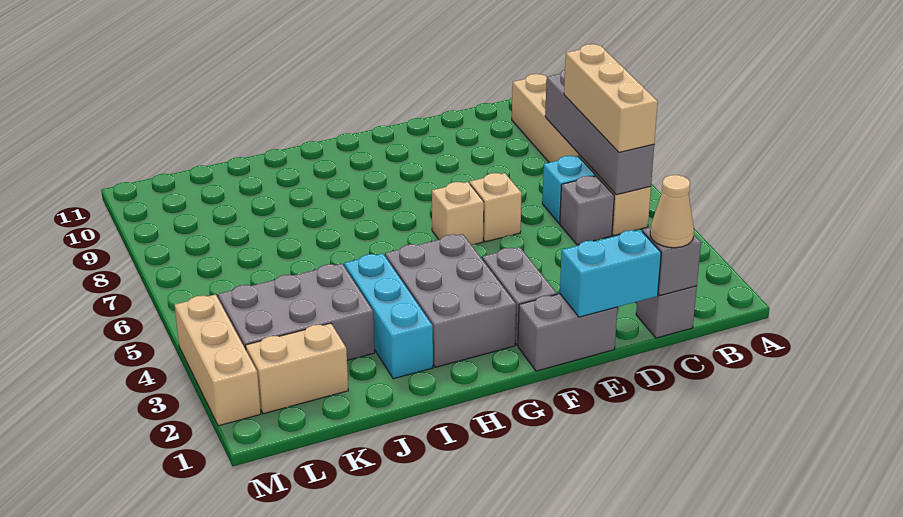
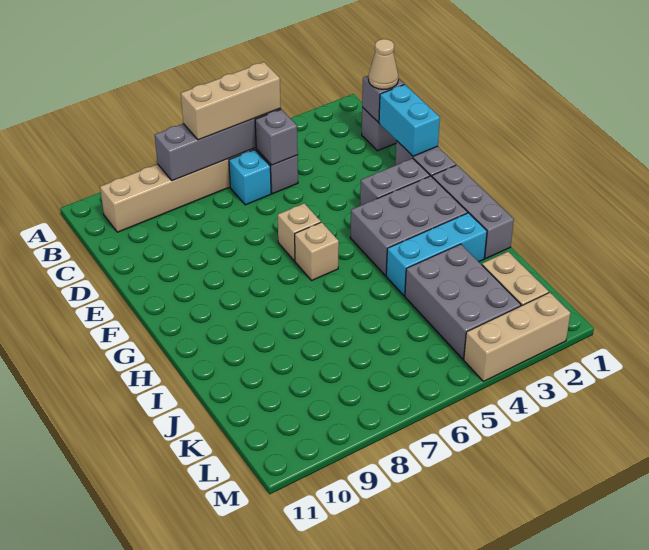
none -> grey brick C5 level 2
tan brick E6 level 1 -> tan brick G6 level 1
none -> grey brick G1:I1 level 1

